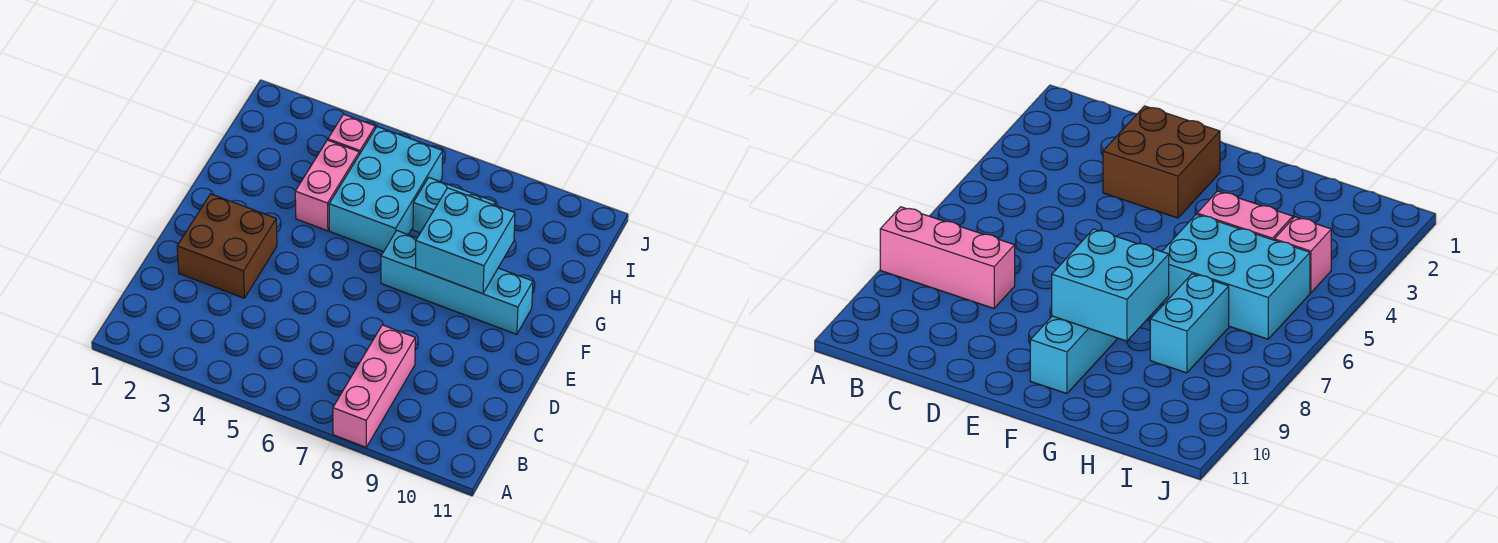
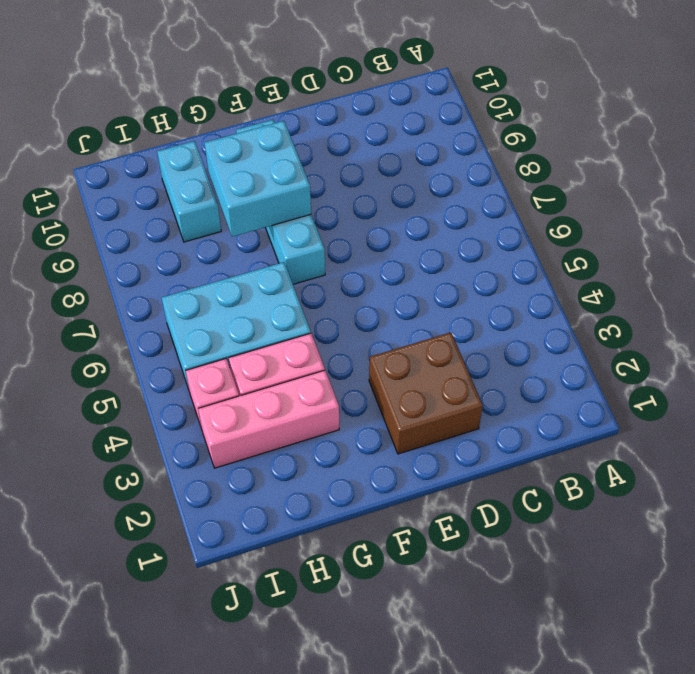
pink brick A8:C8 level 1 -> pink brick G3:I3 level 1
cyan brick H7:H8 level 1 -> cyan brick H9:H10 level 1

